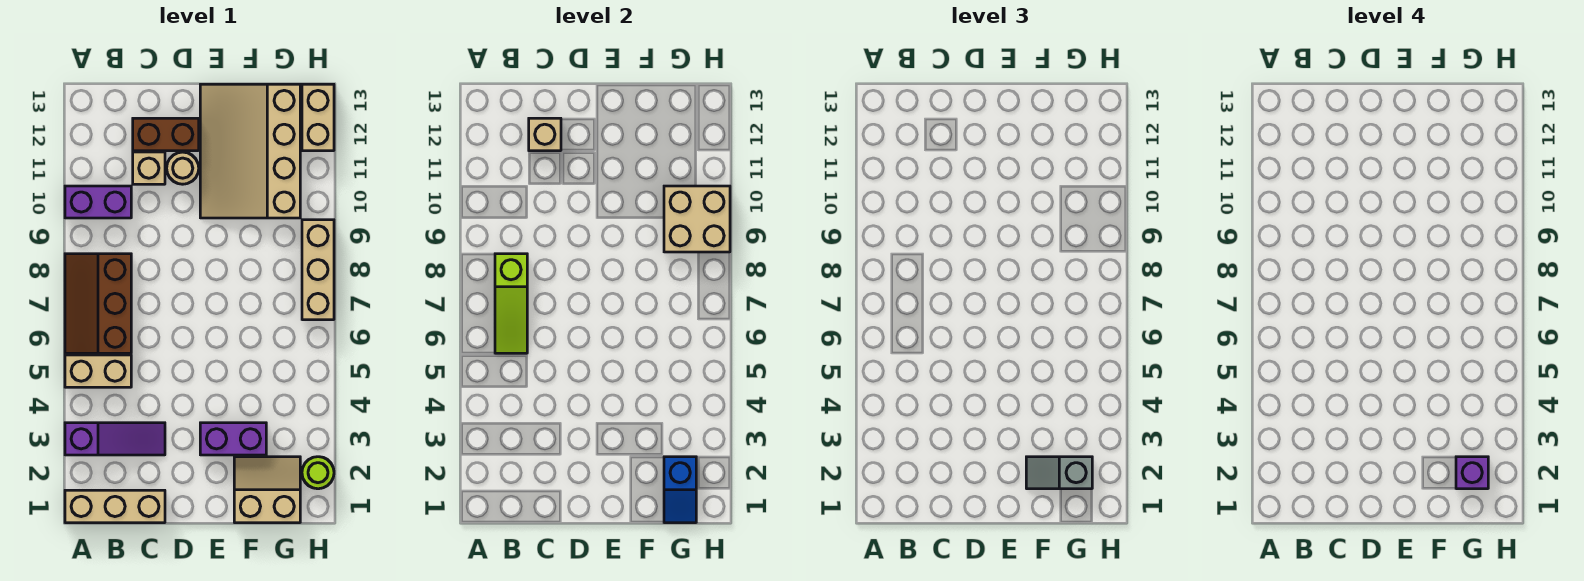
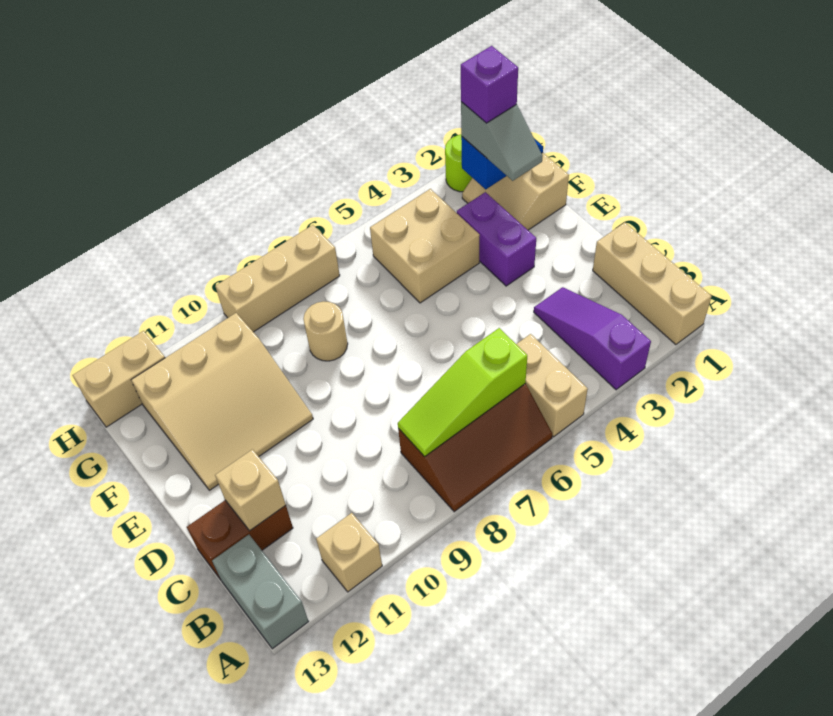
purple brick A10:B10 level 1 -> none
none -> grey brick A13:B13 level 1
lime slope B6:B8 level 2 top 8 -> lime slope B6:B8 level 2 top 6
tan brick C11 level 1 -> tan brick A11 level 1
brown brick C12:D12 level 1 -> brown brick C12:C13 level 1
tan round brick D11 level 1 -> tan round brick F8 level 1
tan slope E10:G13 level 1 top G -> tan slope E10:G12 level 1 top G
tan brick G9:H10 level 2 -> tan brick F4:G5 level 1

